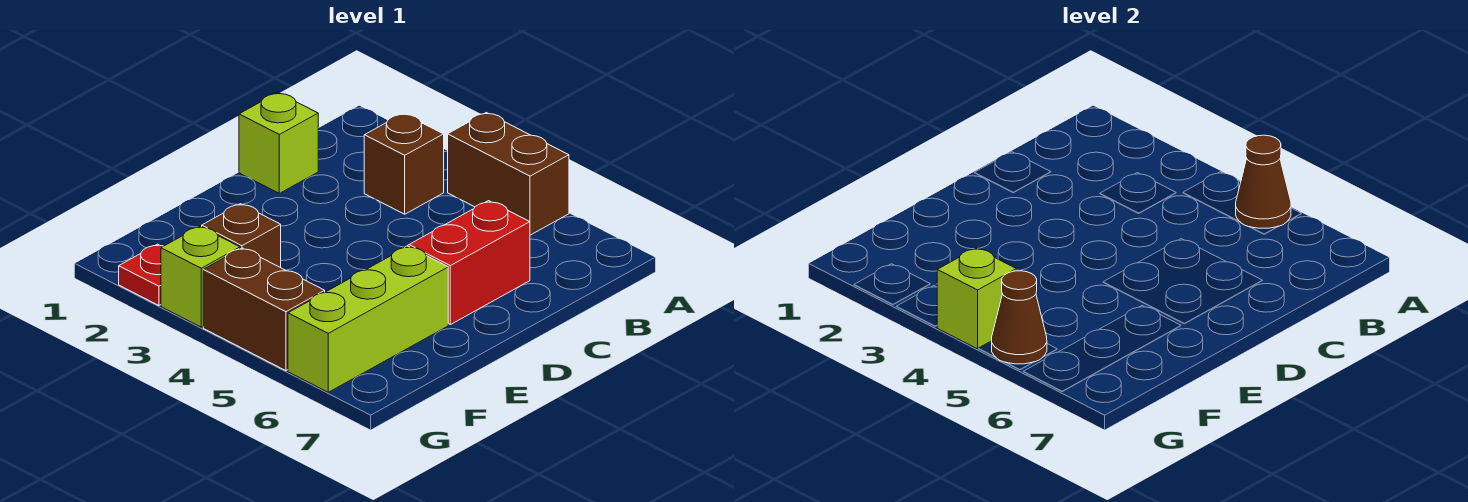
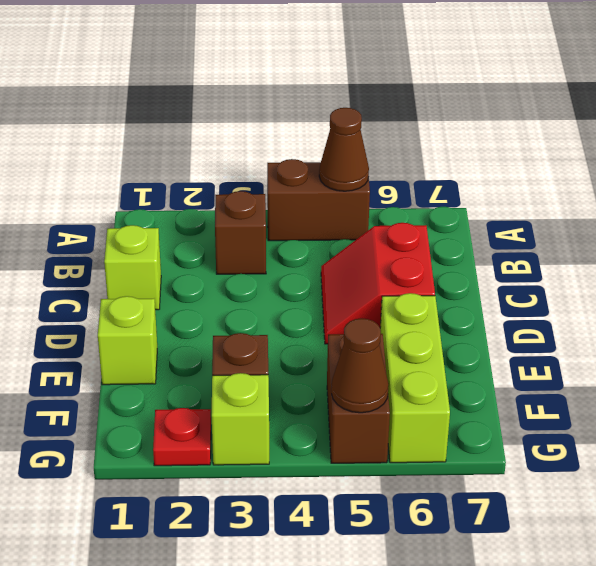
brown brick G4:G5 level 1 -> brown brick F5:G5 level 1
lime brick G4 level 2 -> lime brick E1 level 1

